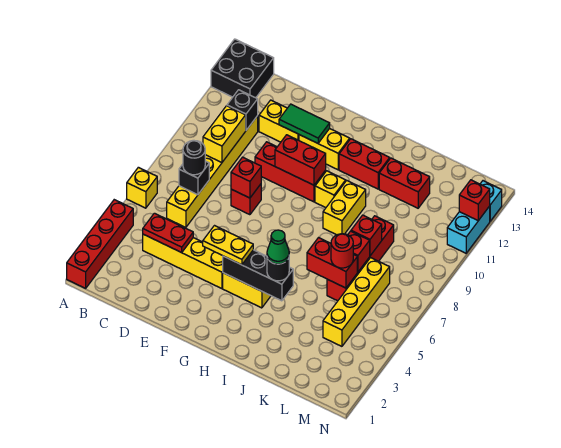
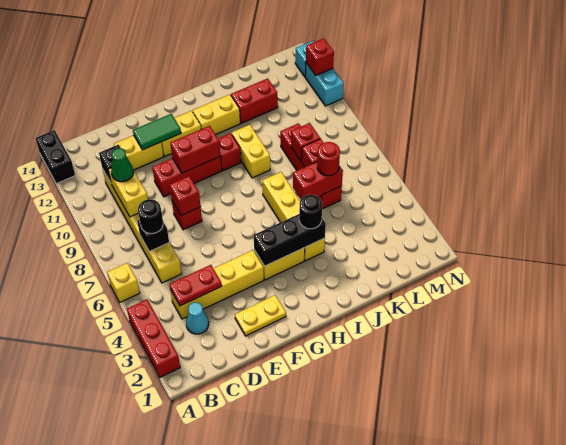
red brick A1:A4 level 1 -> red brick A2:A4 level 1
black brick A13:B14 level 1 -> black brick A13:A14 level 1
none -> cyan cone C3 level 1
yellow plate F4:G4 level 3 -> yellow plate E2:F2 level 1
yellow brick H10 level 1 -> red brick H10 level 1
red brick H12:I12 level 1 -> yellow brick H12:I12 level 1
green cone I4 level 4 -> green cone C10 level 3
yellow brick L4:L7 level 1 -> yellow brick I4:I7 level 1

